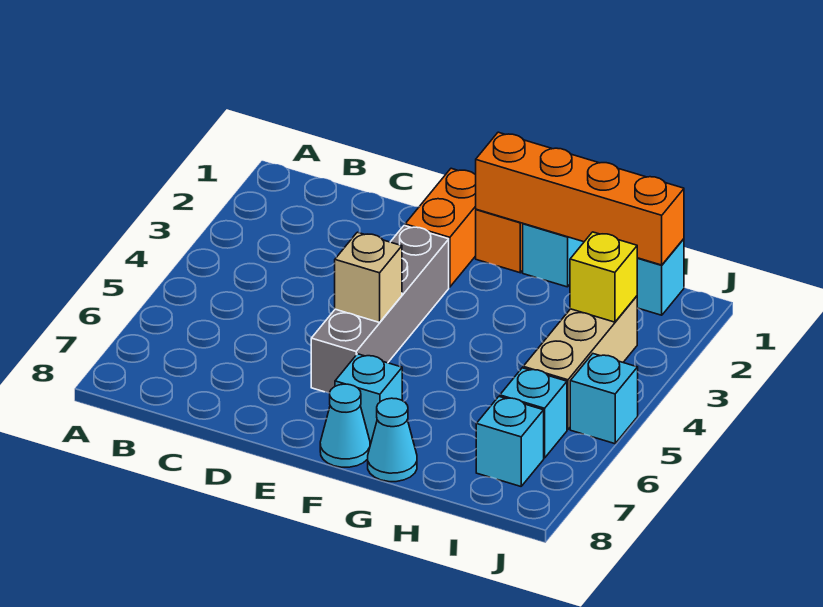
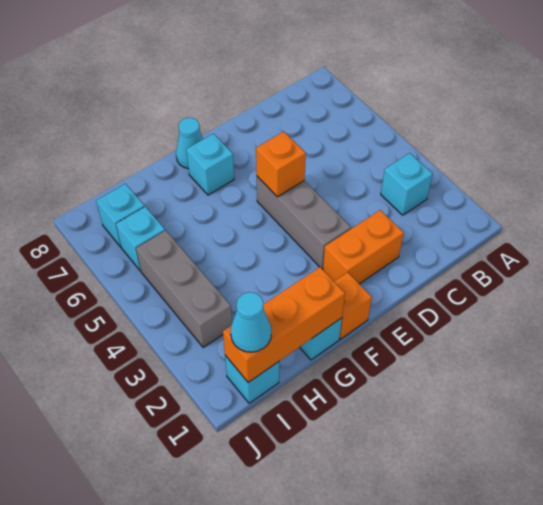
orange brick E1:E2 level 1 -> orange brick D2:E2 level 1
grey brick E3:E6 level 1 -> grey brick E3:E5 level 1
tan brick E5 level 2 -> orange brick E5 level 2
orange brick F1:I1 level 2 -> orange brick G1:I1 level 2
cyan cone G8 level 1 -> cyan cone I1 level 3
tan brick I3:I5 level 1 -> grey brick I3:I5 level 1
yellow brick I3 level 2 -> none
cyan brick J5 level 1 -> cyan brick B3 level 1

